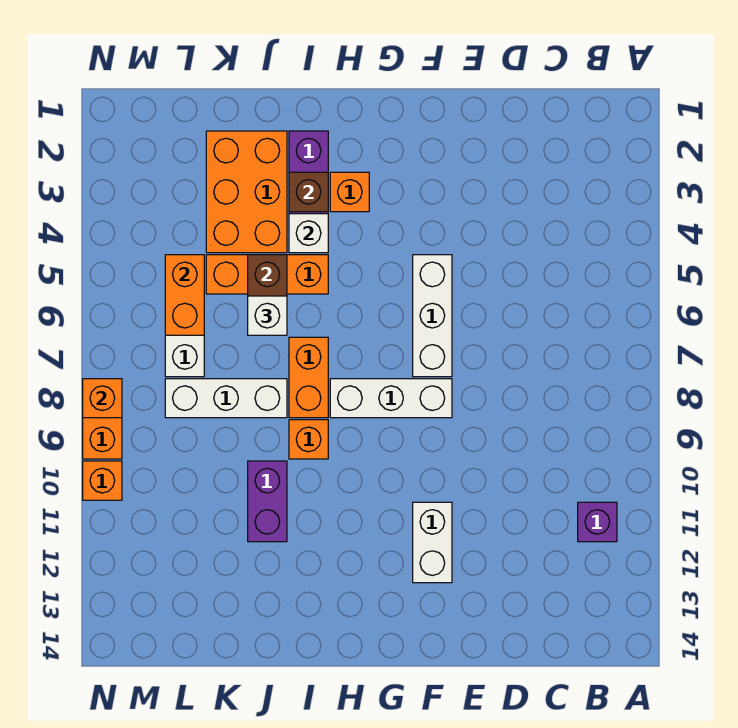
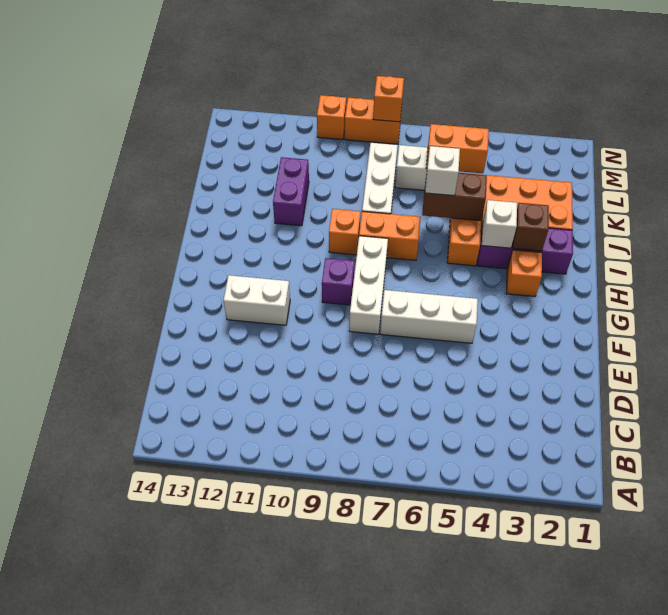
purple brick B11 level 1 -> purple brick G9 level 1
purple brick J10:J11 level 1 -> purple brick J11:K11 level 1

